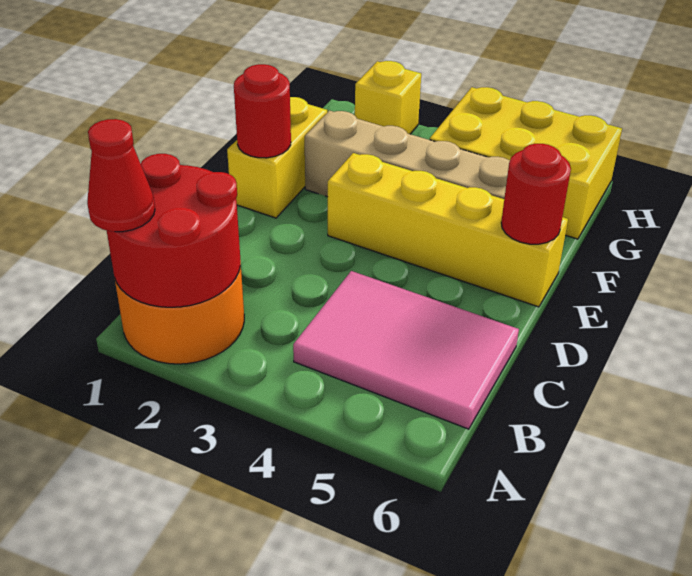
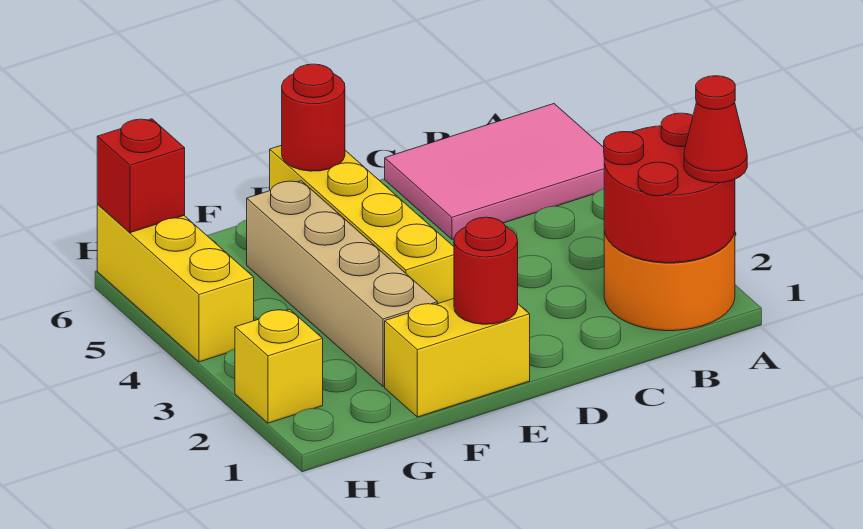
pink tile B4:C6 level 1 -> pink tile A5:C6 level 1
yellow brick G4:H6 level 1 -> yellow brick H4:H6 level 1
none -> red brick H6 level 2

